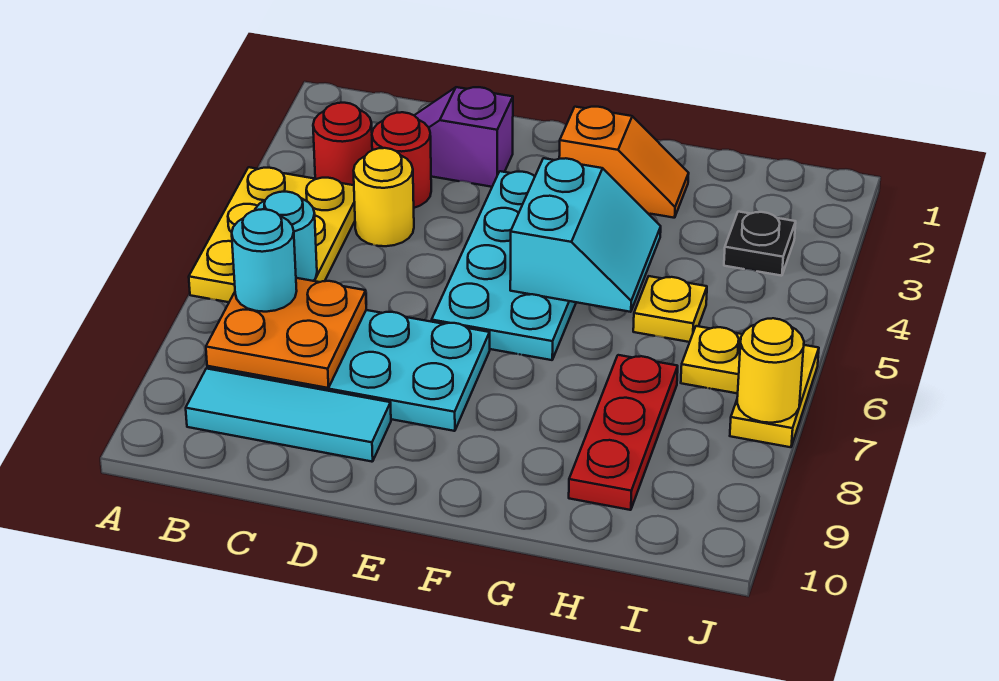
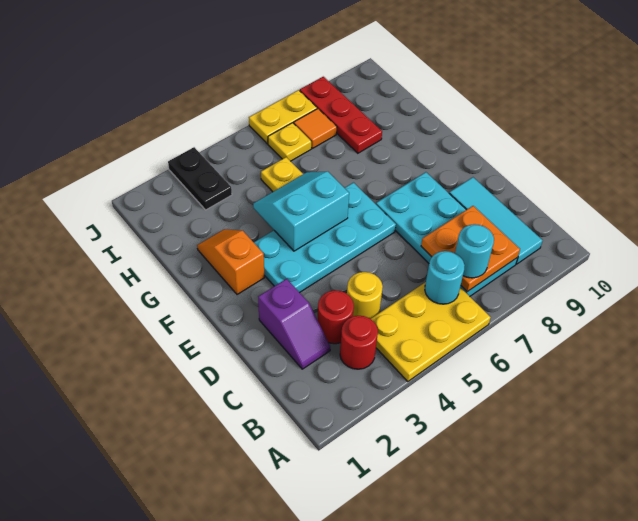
red plate H7:H9 level 1 -> red plate H8:J8 level 1
black plate I3 level 1 -> black plate I3:J3 level 1
none -> orange tile I7 level 1
yellow round brick J7 level 2 -> none

